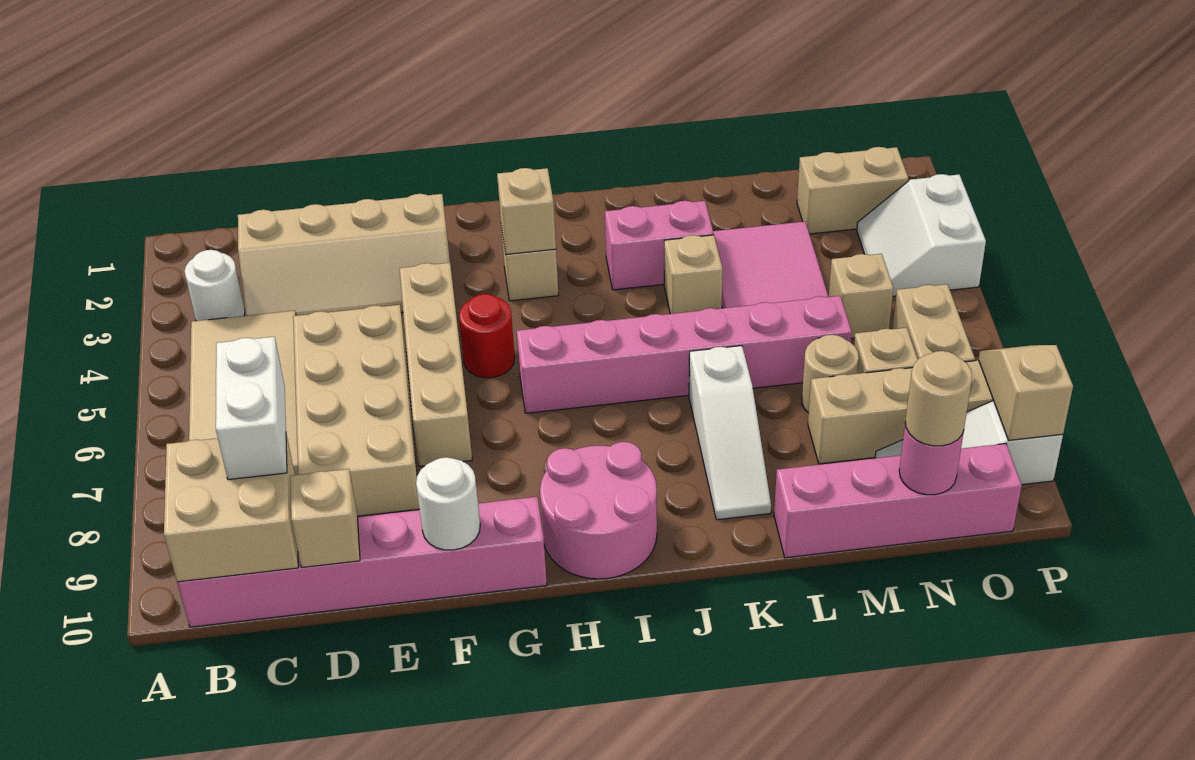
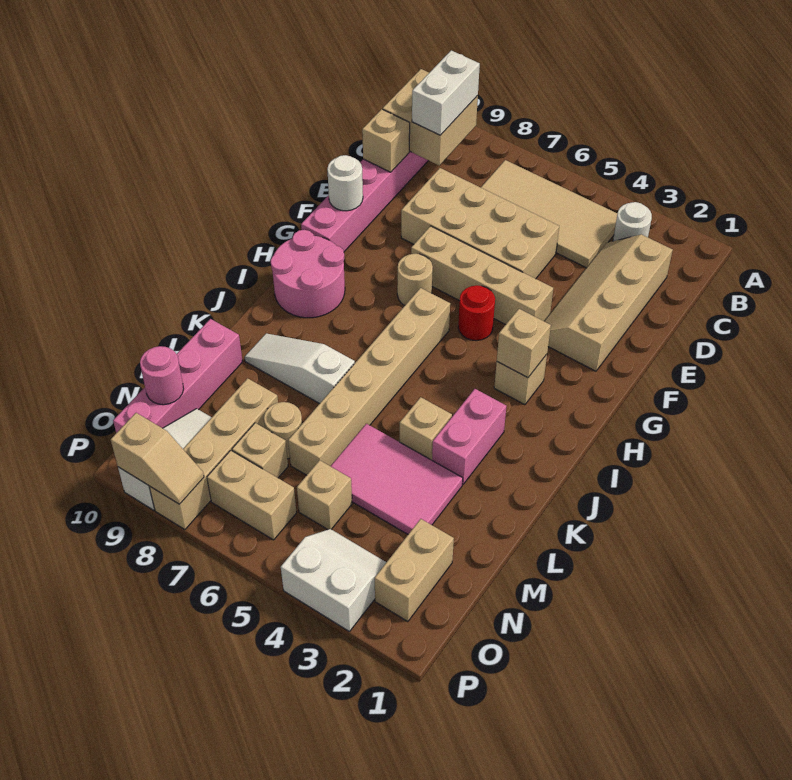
white brick C8:C9 level 3 -> white brick B9:C9 level 3
pink brick H6:M6 level 1 -> tan brick H6:M6 level 1
tan round brick N10 level 3 -> tan round brick G7 level 1

